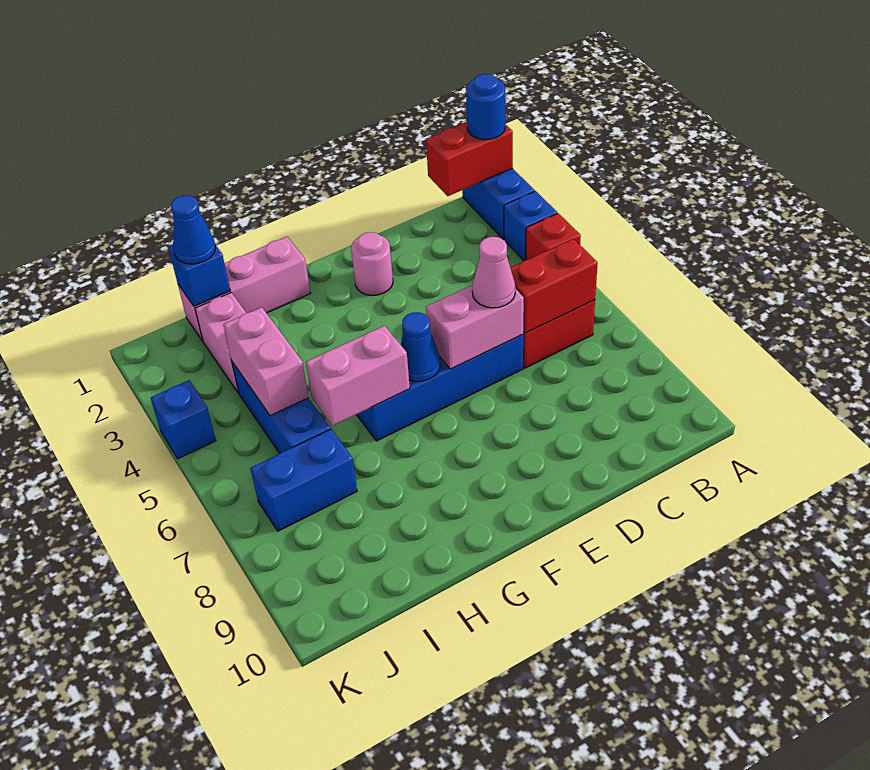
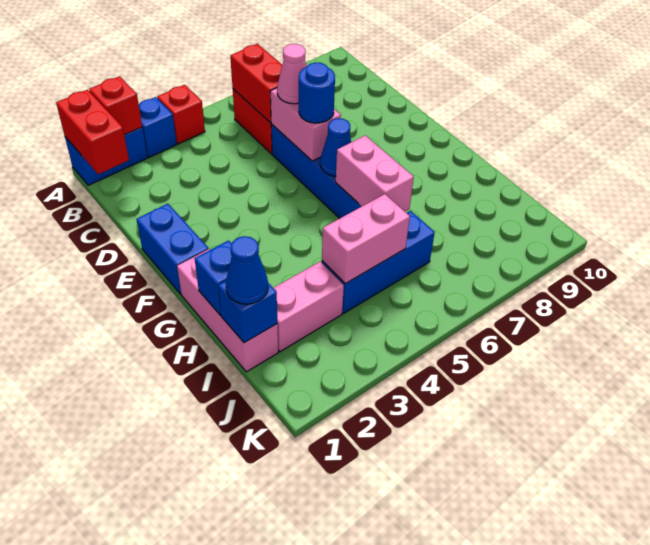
blue round brick A1 level 3 -> blue round brick E6 level 3
none -> red brick A2 level 2
pink round brick E2 level 1 -> none
blue brick I7:J7 level 1 -> blue brick E1:F1 level 1
blue brick K4 level 1 -> blue brick H1 level 2

